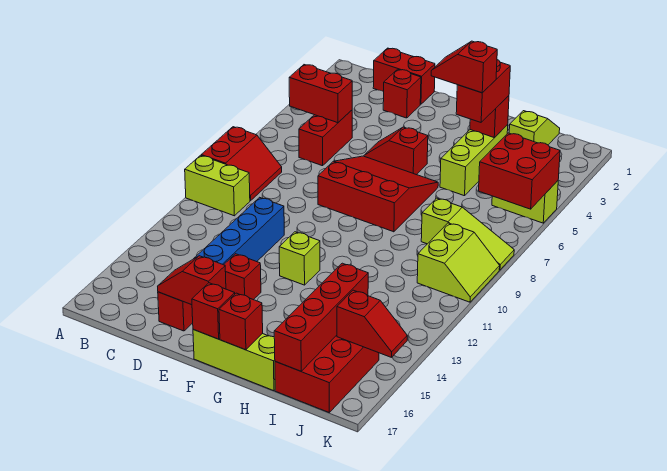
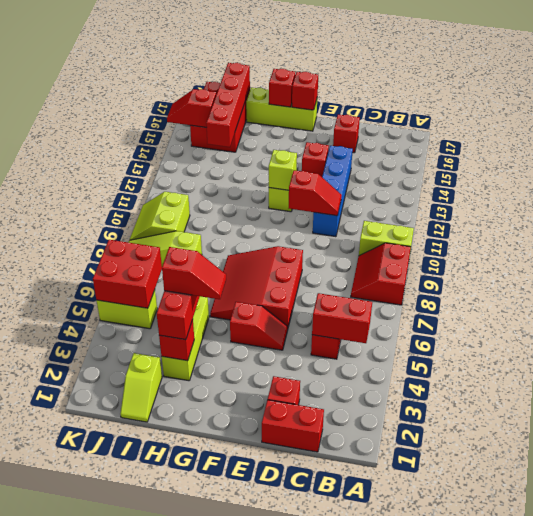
red slope D16:E16 level 2 top E -> red slope D11:E11 level 2 top E
red slope E6:G8 level 1 top 8 -> red slope E6:G8 level 1 top E
none -> lime brick F12 level 2

